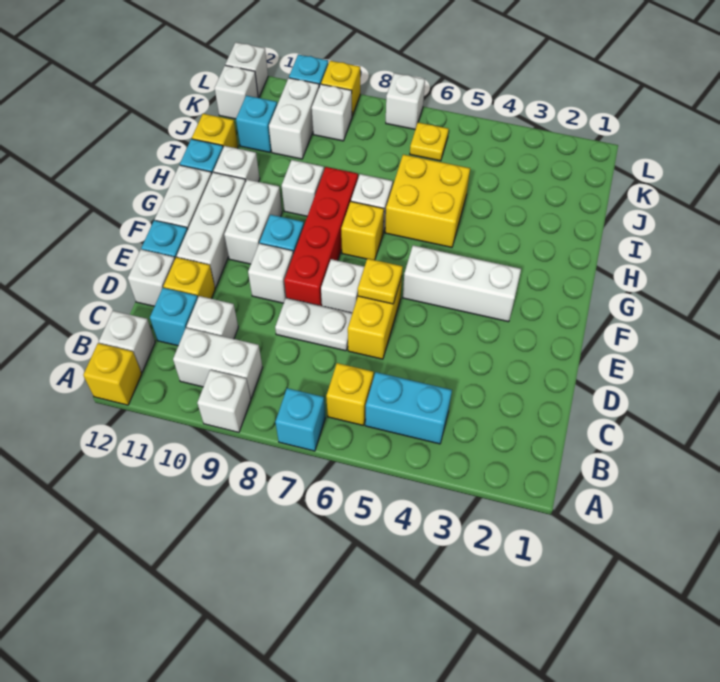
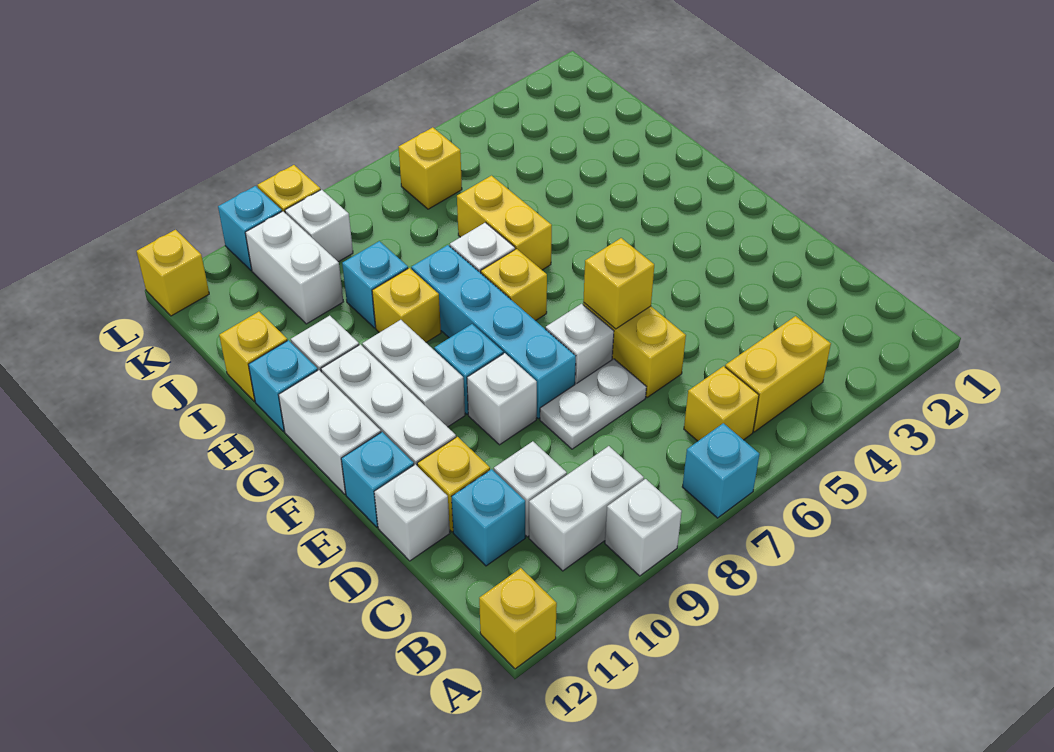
cyan brick B4:B5 level 1 -> yellow brick B4:B5 level 1
white brick B12 level 1 -> none
yellow plate E6 level 2 -> yellow brick E6 level 2
red brick E8:H8 level 1 -> cyan brick E8:H8 level 1
white brick F3:F5 level 1 -> none
yellow brick H5:I6 level 1 -> yellow brick H6:I6 level 1
white brick H9 level 1 -> yellow brick H9 level 1
cyan brick J11 level 1 -> cyan brick I9 level 1
yellow plate K6 level 1 -> yellow brick K6 level 1
white brick K12 level 1 -> none
white brick L7 level 1 -> none
white brick L12 level 1 -> yellow brick L12 level 1

